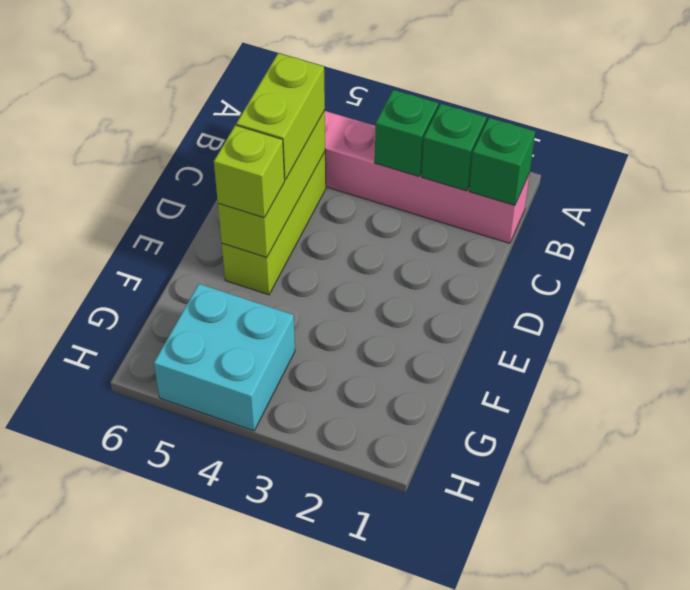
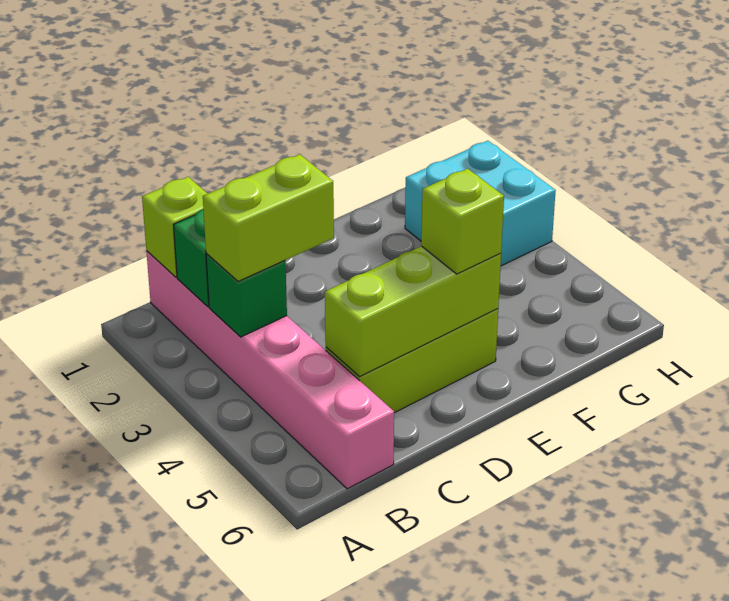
green brick B1 level 2 -> lime brick B1 level 2
lime brick C5:D5 level 3 -> lime brick B3:C3 level 3
cyan brick G4:H5 level 1 -> cyan brick G2:H3 level 1

